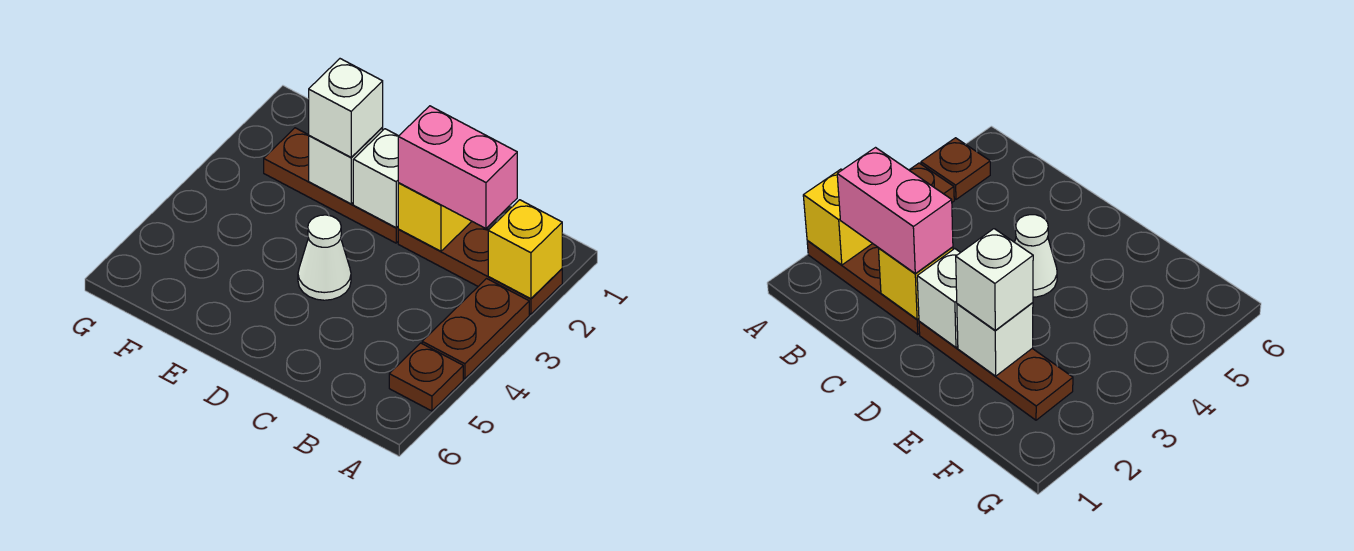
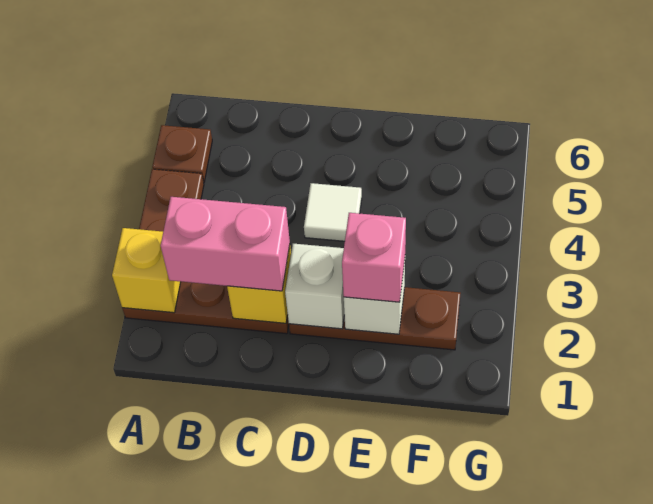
white cone D4 level 1 -> white tile D4 level 1
white brick E2 level 3 -> pink brick E2 level 3

